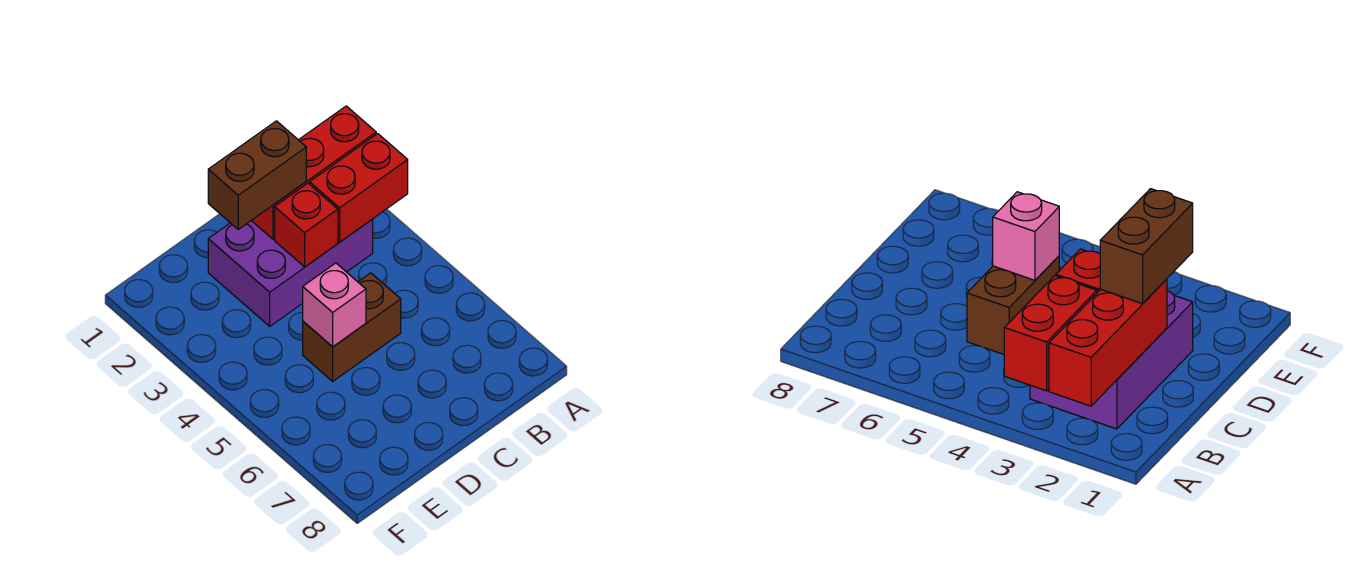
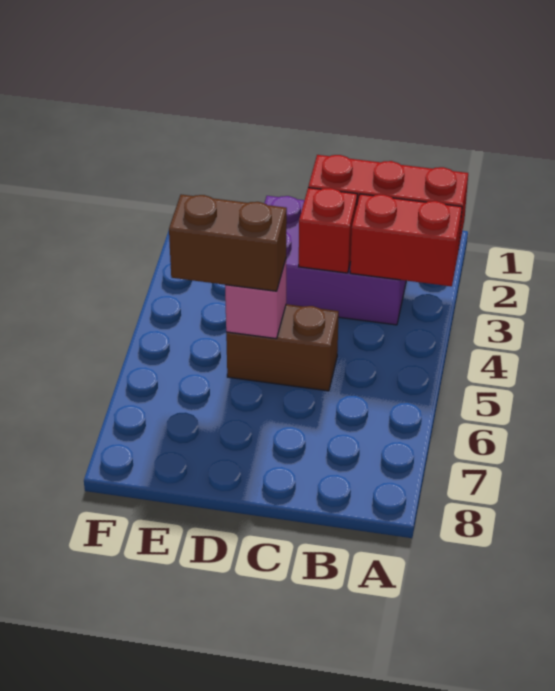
brown brick C2:D2 level 3 -> brown brick D5:E5 level 3

